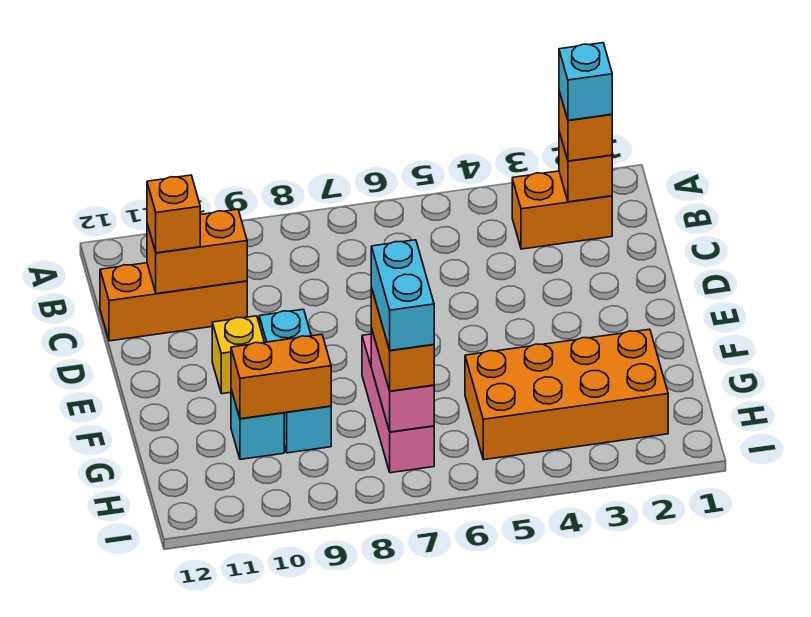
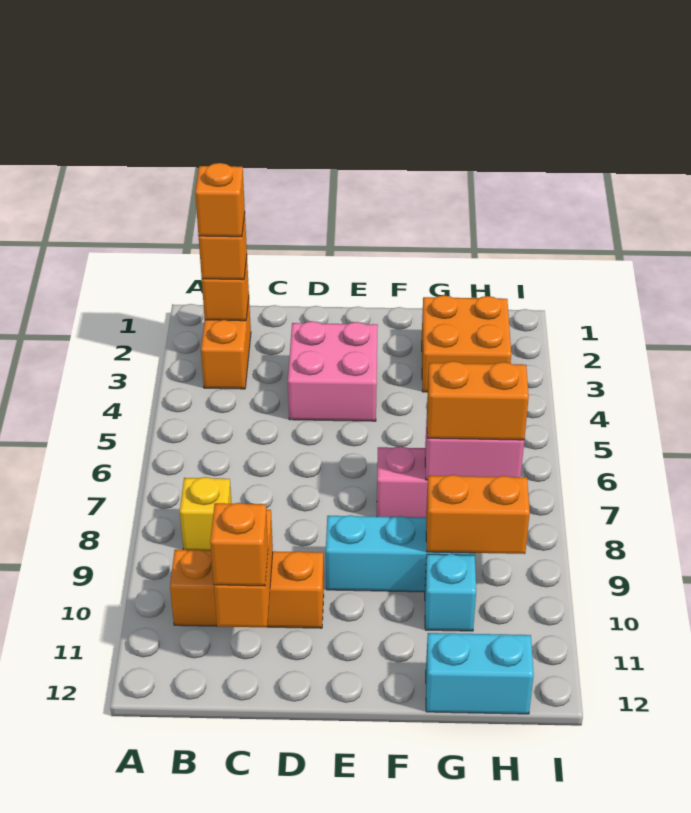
cyan brick B2 level 4 -> orange brick B2 level 4
orange brick C10:C12 level 1 -> orange brick B10:D10 level 1
none -> pink brick D3:E4 level 1
yellow brick E10 level 1 -> yellow brick B8 level 1
orange brick G2:H5 level 1 -> orange brick G2:H3 level 1
cyan brick G7:H7 level 4 -> cyan brick G12:H12 level 1
orange brick G9:G10 level 2 -> orange brick G9:H9 level 2

